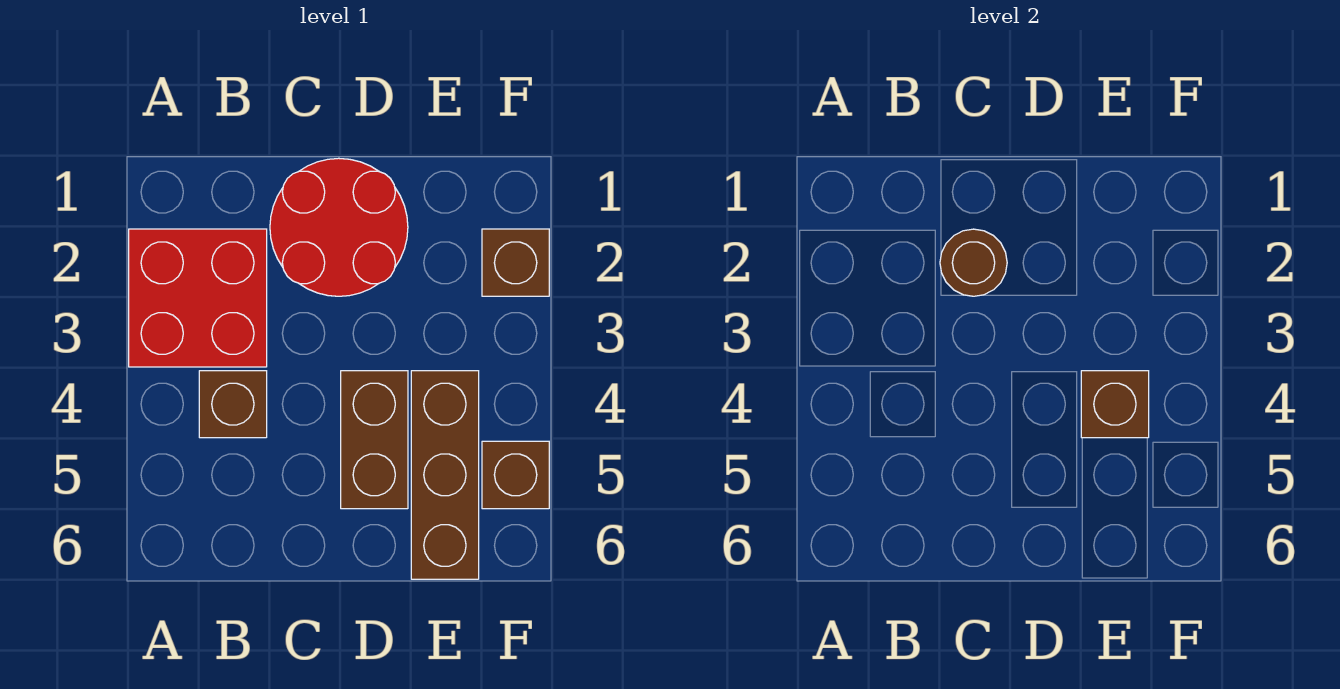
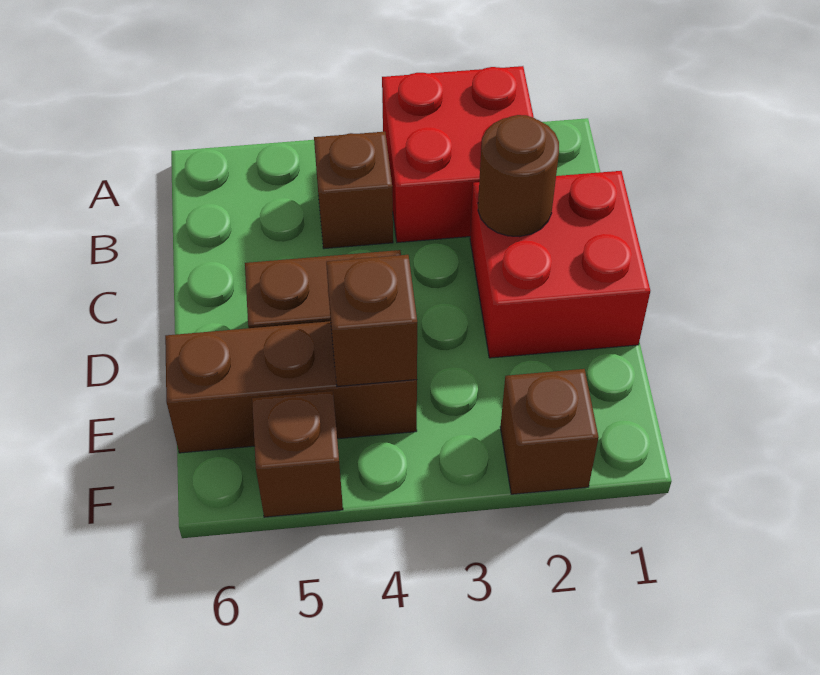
red round brick C1:D2 level 1 -> red brick C1:D2 level 1

